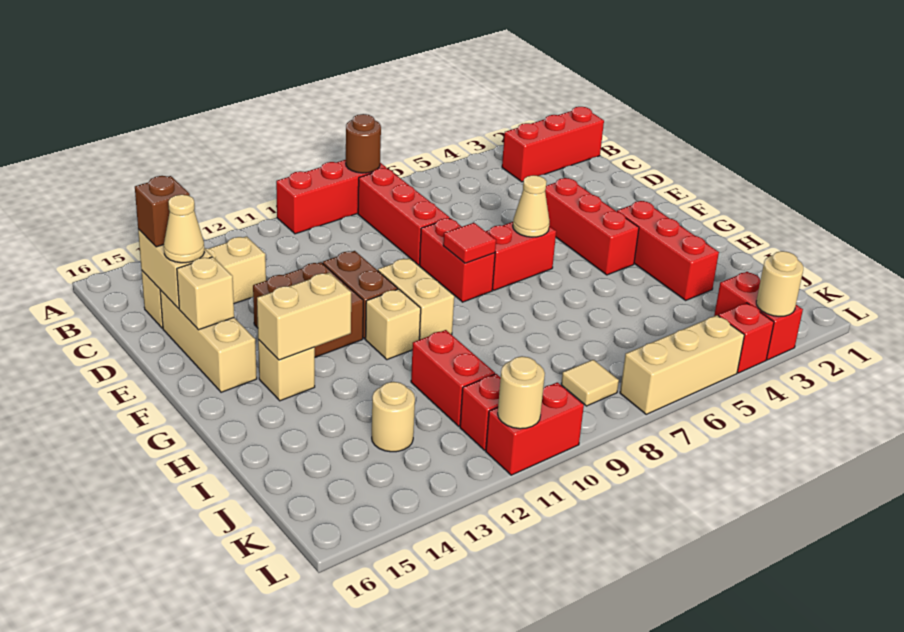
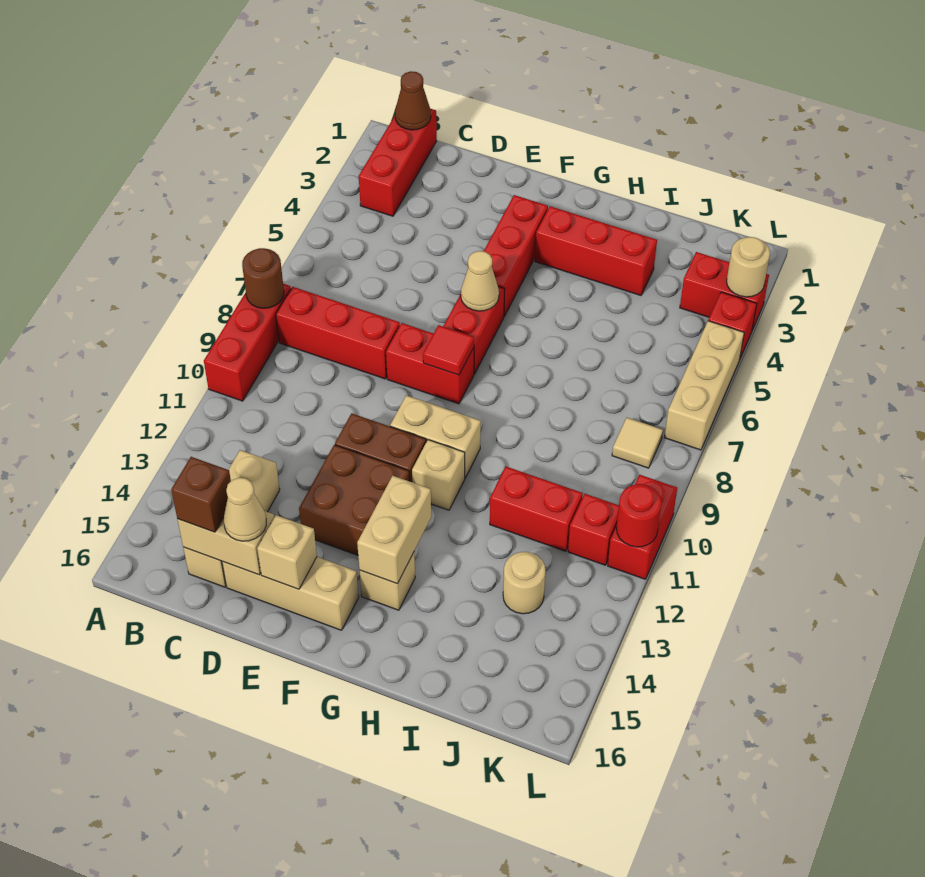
none -> brown cone B1 level 2
red brick E4:G4 level 1 -> red brick F3:F5 level 1
tan round brick L11 level 2 -> red round brick L11 level 2

